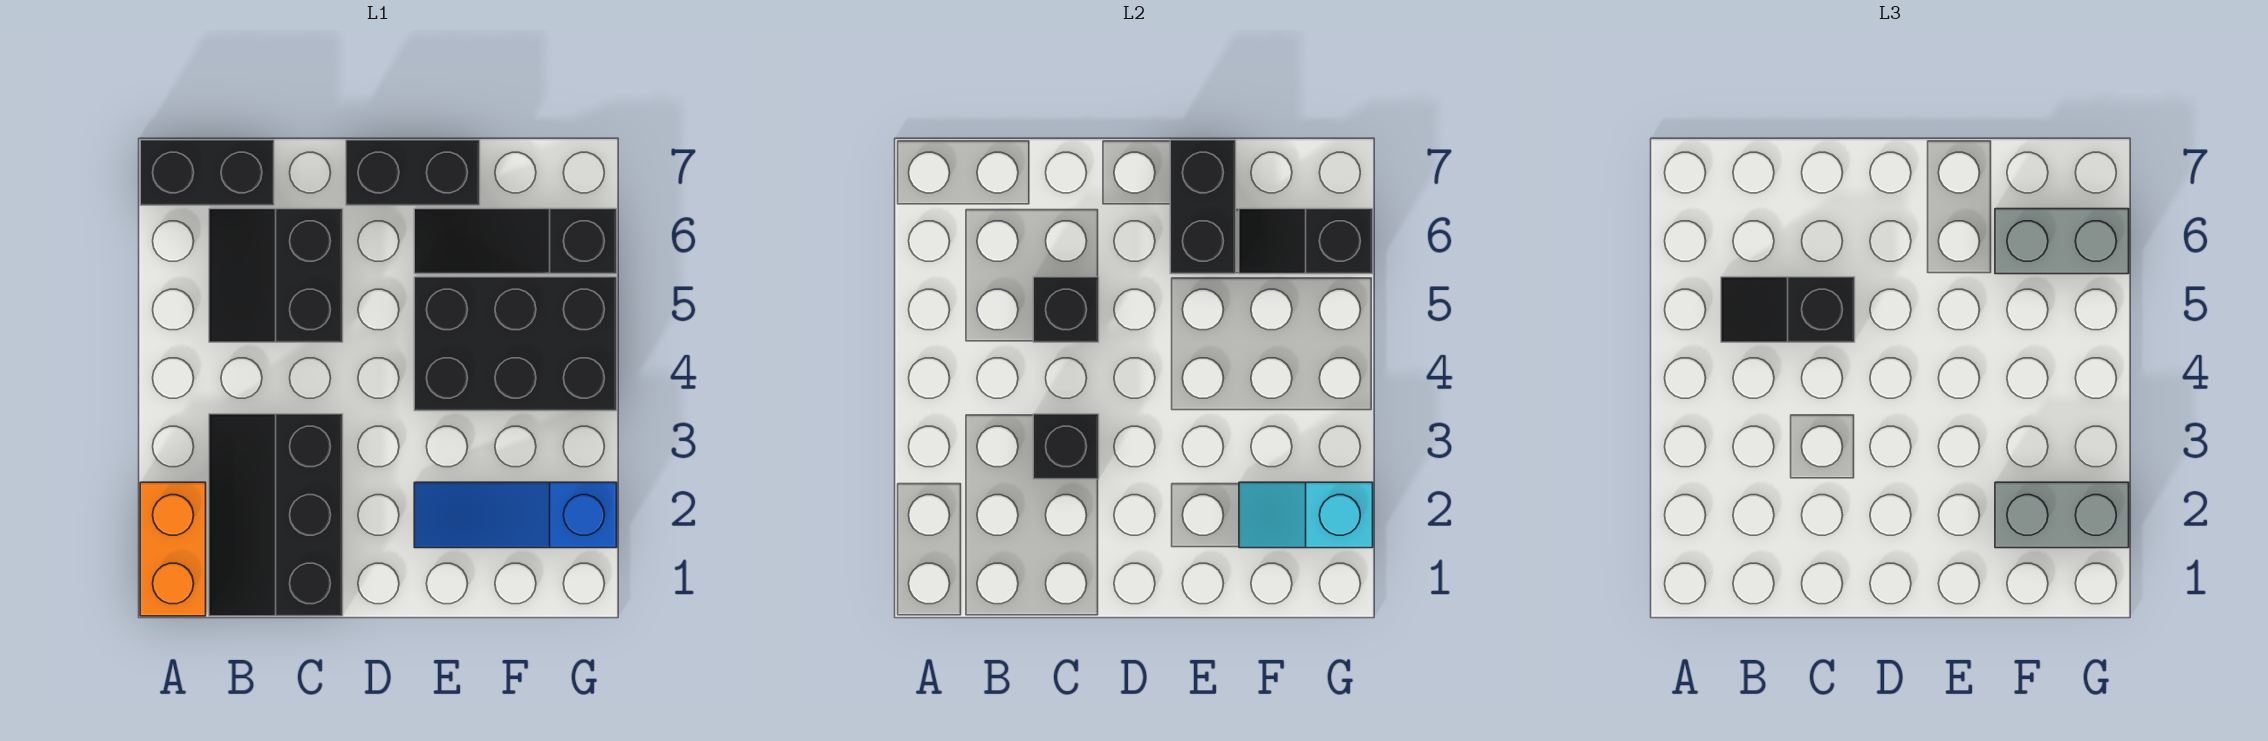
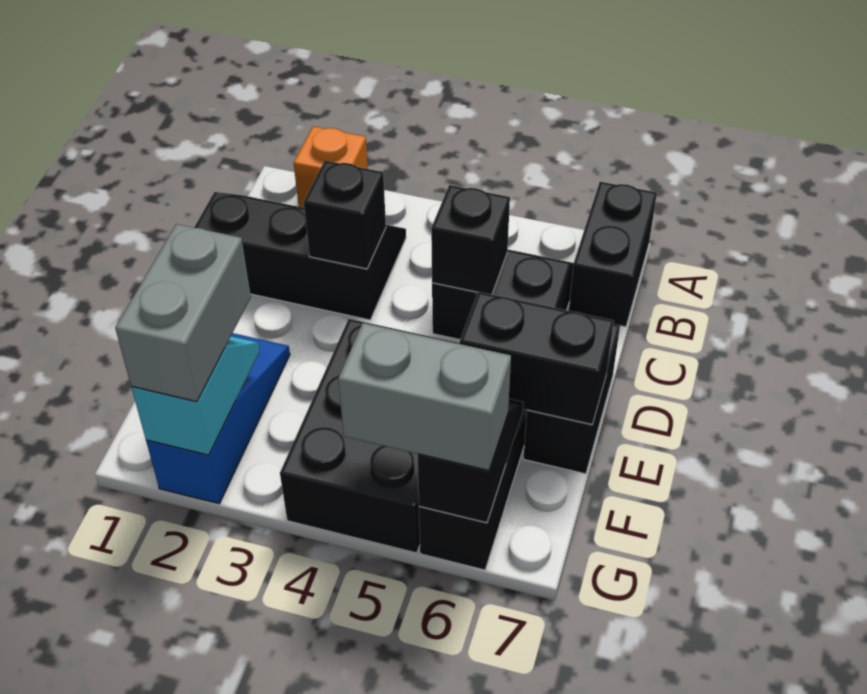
orange brick A1:A2 level 1 -> orange brick A2 level 1
black slope B5:C5 level 3 top C -> none
grey brick F6:G6 level 3 -> grey brick G5:G6 level 3

